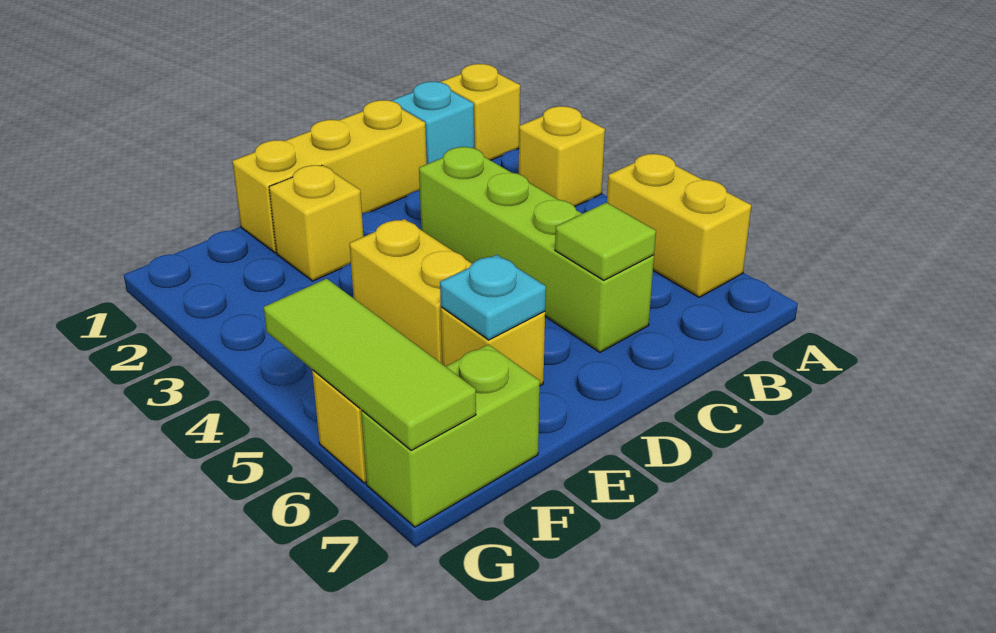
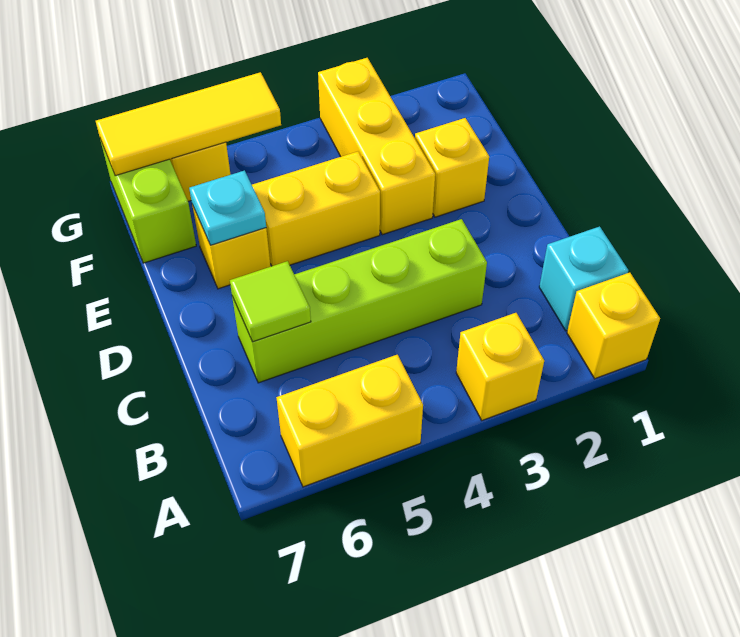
yellow brick C1:E1 level 1 -> yellow brick E3:G3 level 1
lime tile G5:G7 level 2 -> yellow tile G5:G7 level 2

